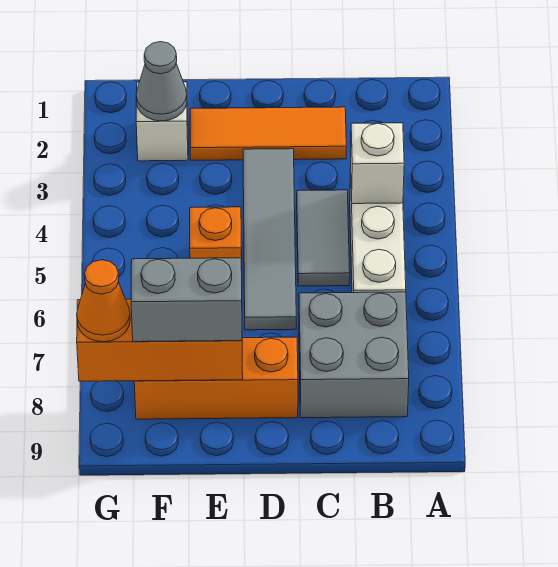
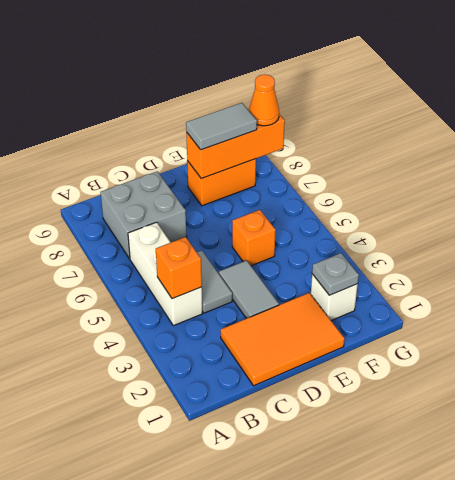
white brick B4 level 2 -> orange brick B4 level 2
orange tile C2:E2 level 1 -> orange tile C1:E2 level 1
grey tile D3:D6 level 1 -> grey tile D3:D4 level 1
orange brick D8:F8 level 1 -> orange brick E8:F8 level 1
grey brick E8:F8 level 3 -> grey tile E8:F8 level 3
grey cone F2 level 2 -> grey plate F2 level 2

